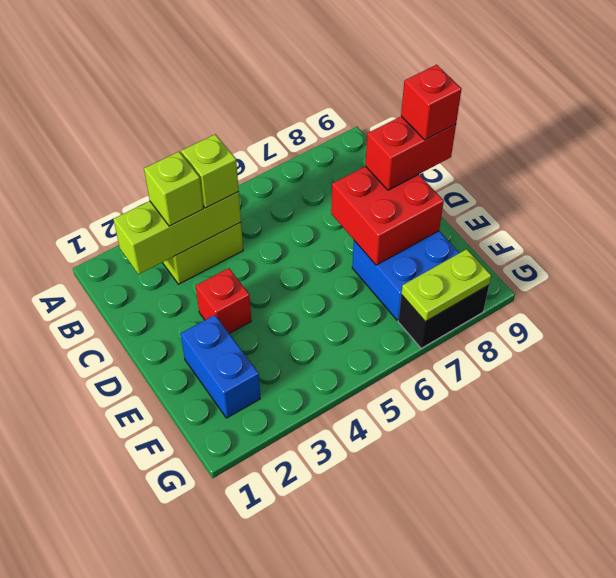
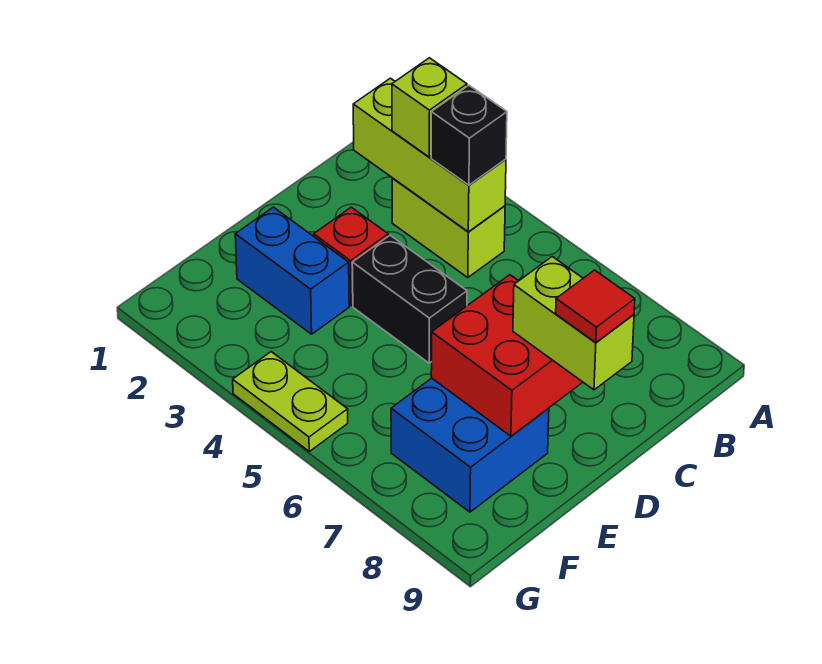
lime brick B4 level 3 -> black brick B4 level 3
red brick D8:D9 level 3 -> lime brick D8:D9 level 3
red brick D9 level 4 -> red tile D9 level 4
blue brick E2:F2 level 1 -> blue brick E2:E3 level 1
black brick G7:G8 level 1 -> black brick D4:D5 level 1
lime plate G7:G8 level 2 -> lime plate G4:G5 level 1

